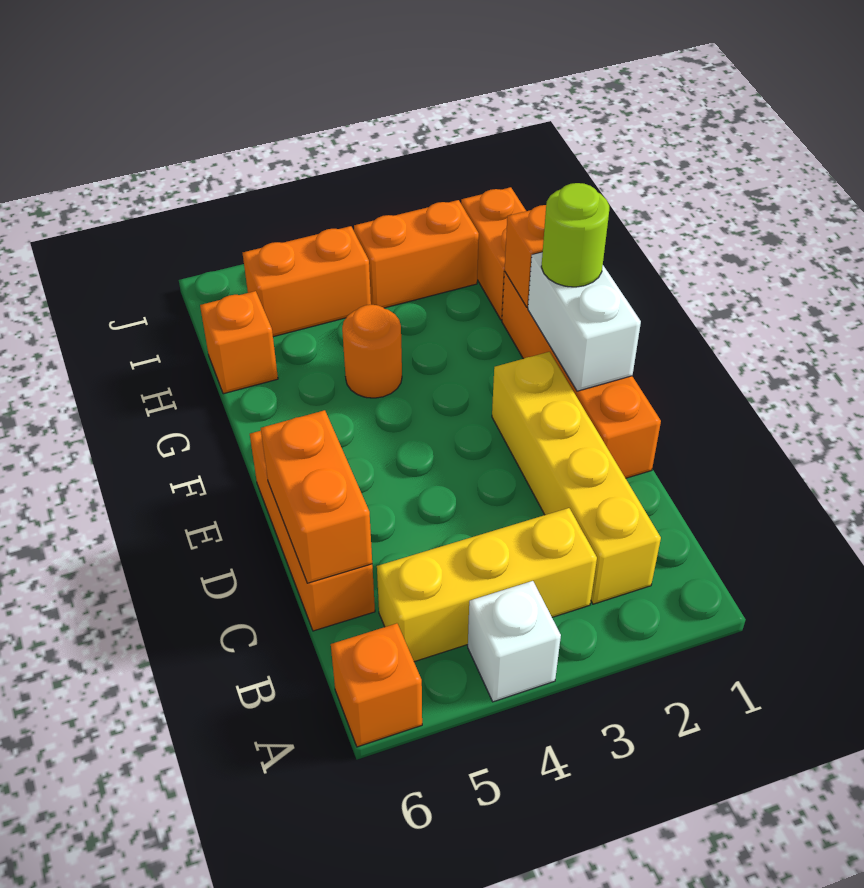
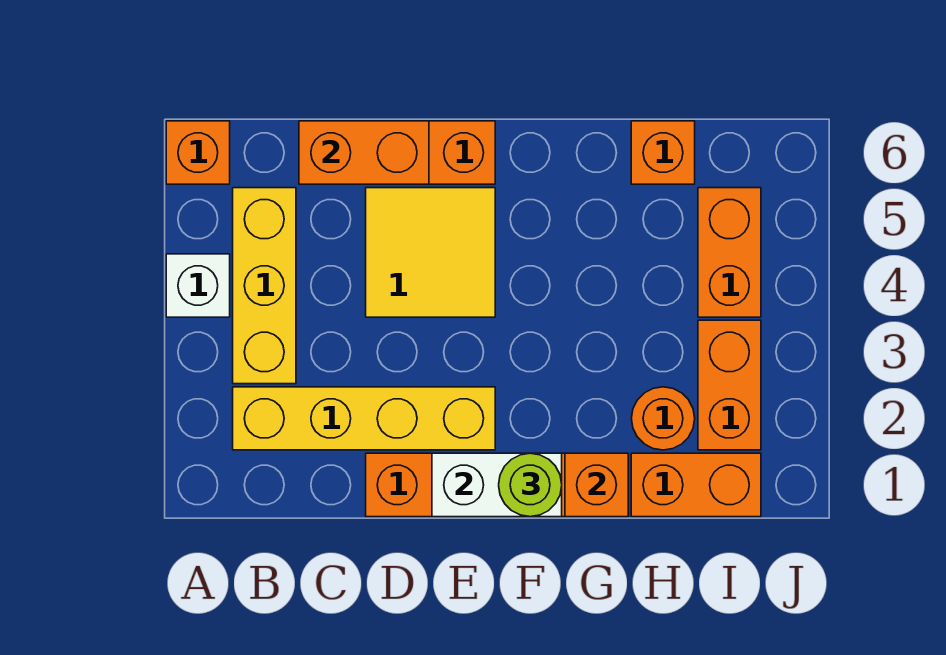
none -> yellow tile D4:E5 level 1
orange round brick G4 level 1 -> orange round brick H2 level 1

